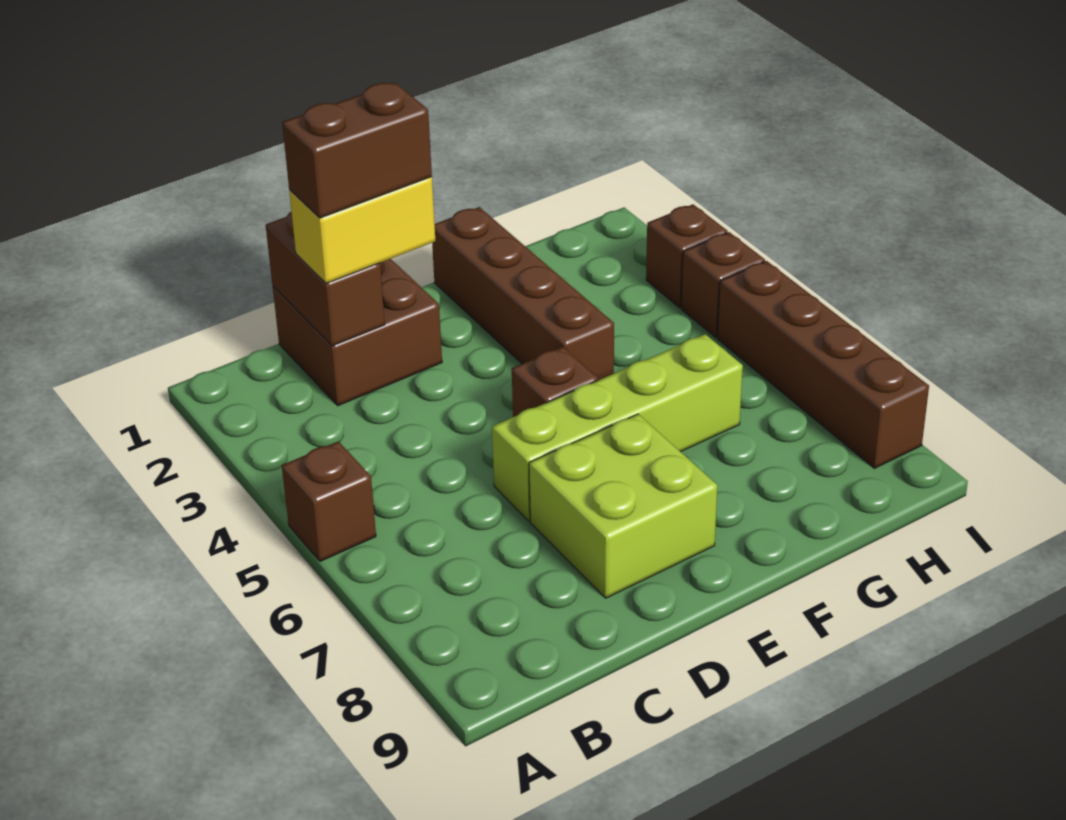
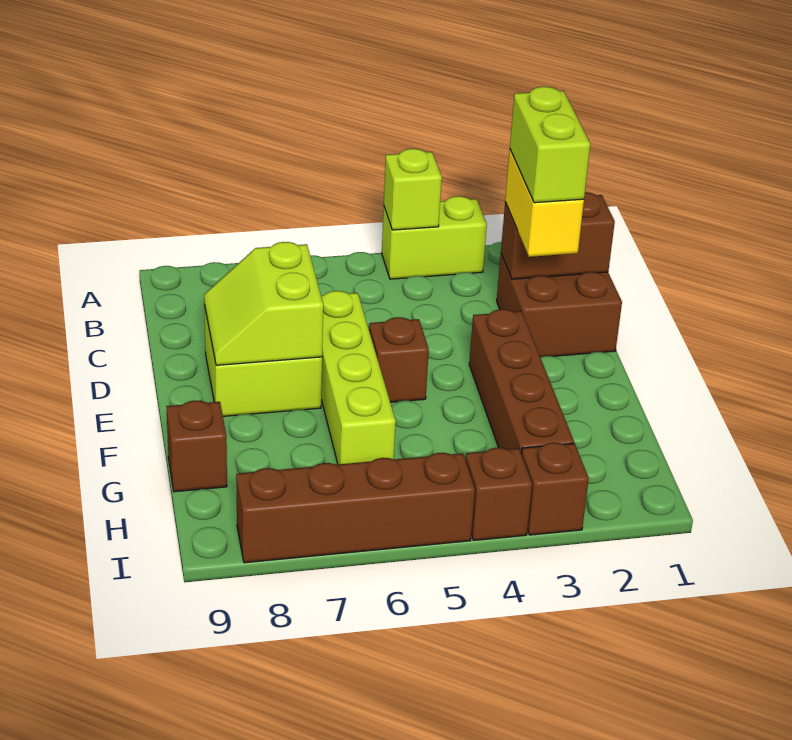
none -> lime brick A3:A4 level 1
none -> lime brick A4 level 2
brown brick A5 level 1 -> brown brick G9 level 1
brown brick C2:D2 level 4 -> lime brick C2:D2 level 4
none -> lime slope D7:E8 level 2 top 7
brown brick F1:F4 level 1 -> brown brick E3:H3 level 1

